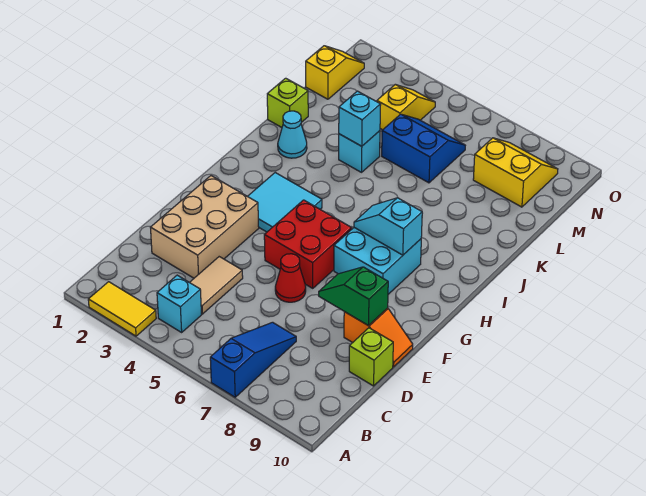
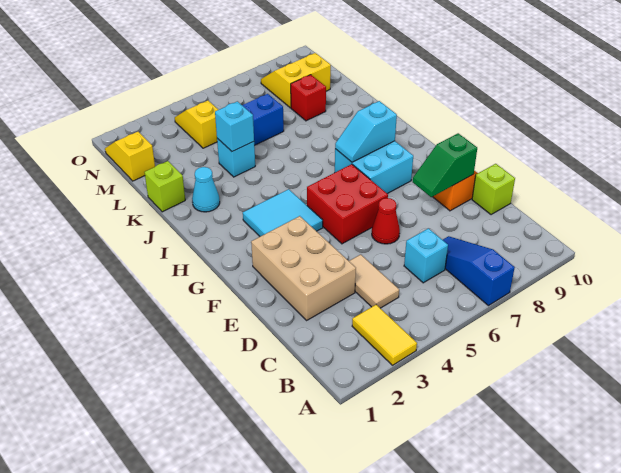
yellow tile A2:A3 level 1 -> yellow tile A3:B3 level 1
cyan brick B4 level 1 -> cyan brick C6 level 1
none -> red brick L8 level 1

